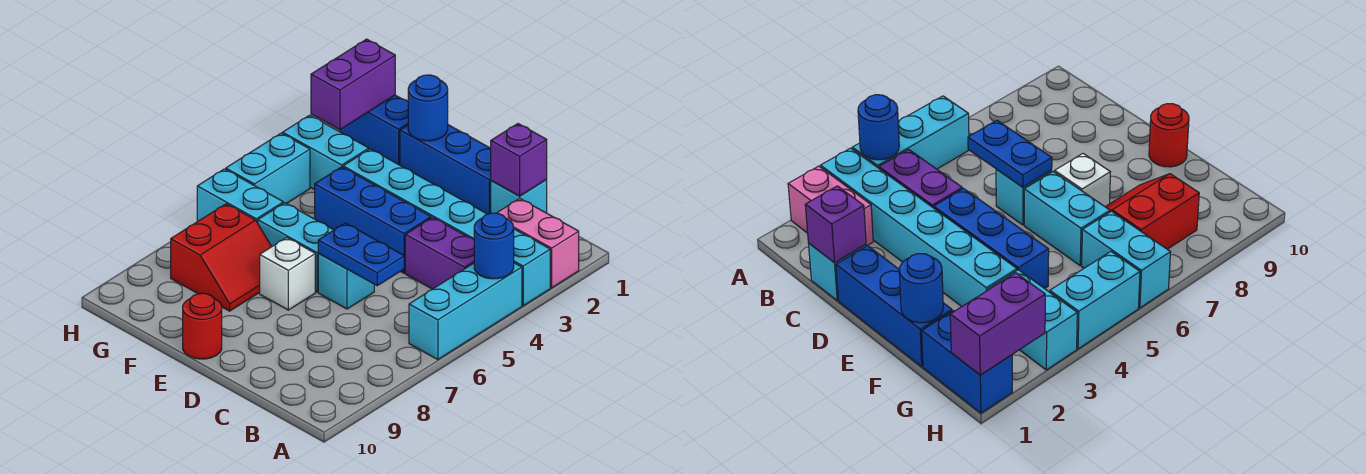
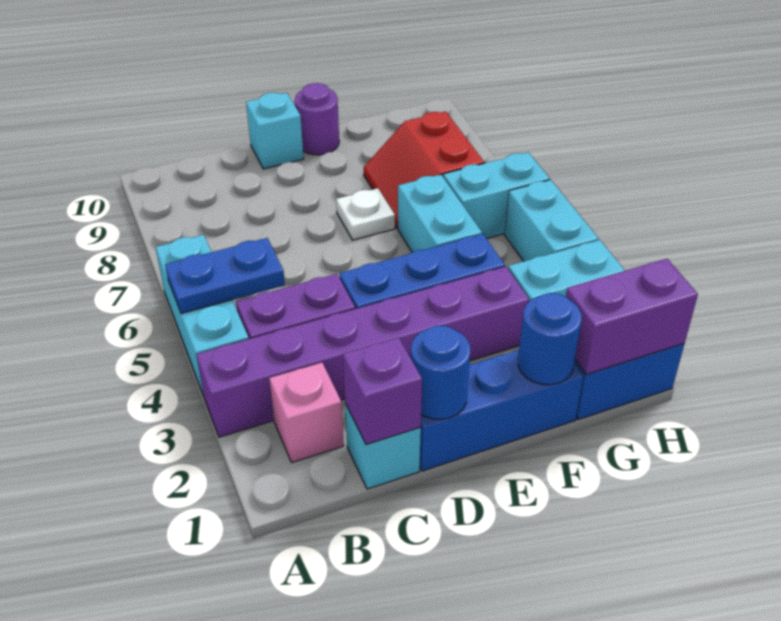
pink brick A2:B2 level 1 -> pink brick B2 level 1
cyan brick A3:F3 level 1 -> purple brick A3:F3 level 1
blue round brick A4 level 2 -> blue round brick D1 level 2
blue plate C6:D6 level 2 -> blue plate A5:B5 level 2
cyan brick D6 level 1 -> cyan brick D10 level 1
cyan brick E6:F6 level 1 -> cyan brick F5:F6 level 1
white brick E7 level 1 -> white plate E7 level 1
red round brick E10 level 1 -> purple round brick E10 level 1
purple brick H1:H2 level 2 -> purple brick G1:H1 level 2

